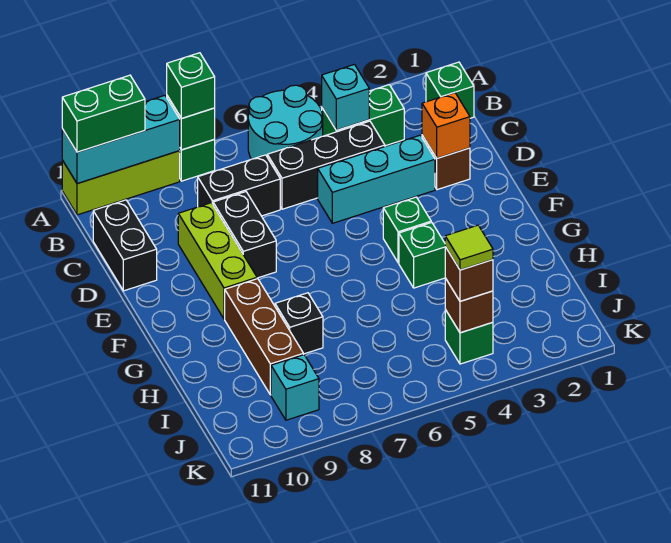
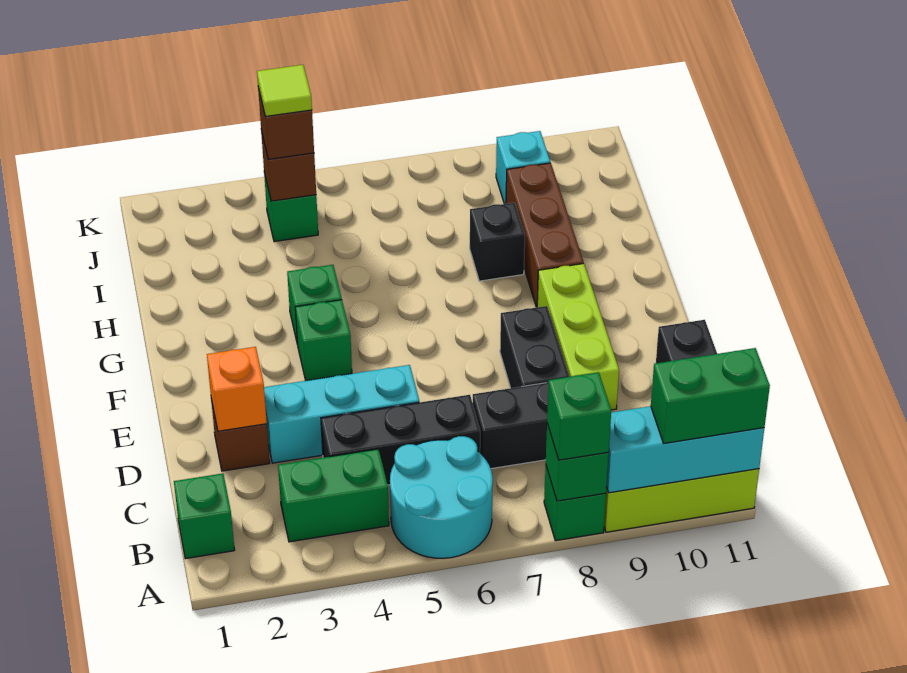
cyan brick B4 level 2 -> none

